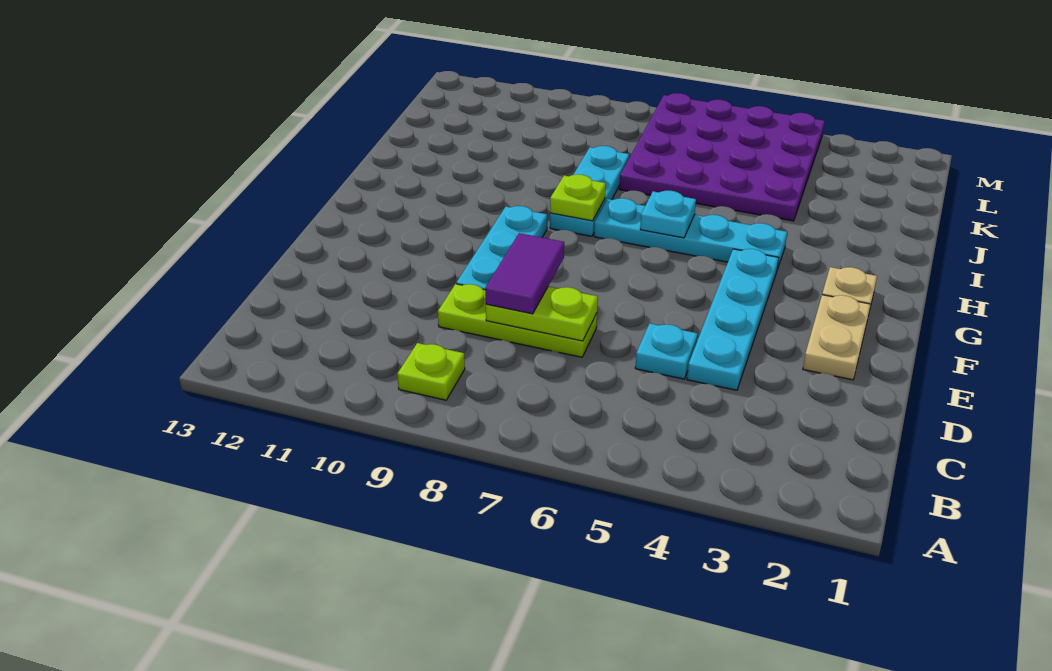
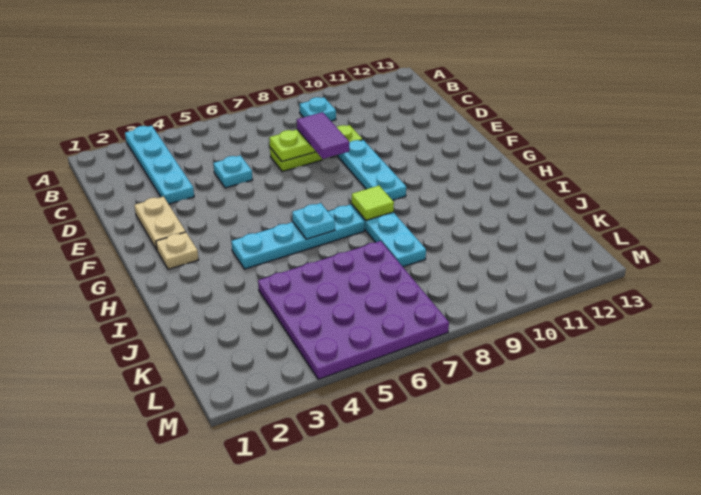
lime plate B9 level 1 -> cyan plate B9 level 1
cyan plate D4:G4 level 1 -> cyan plate A3:D3 level 1
lime plate H8 level 2 -> lime tile H8 level 2

